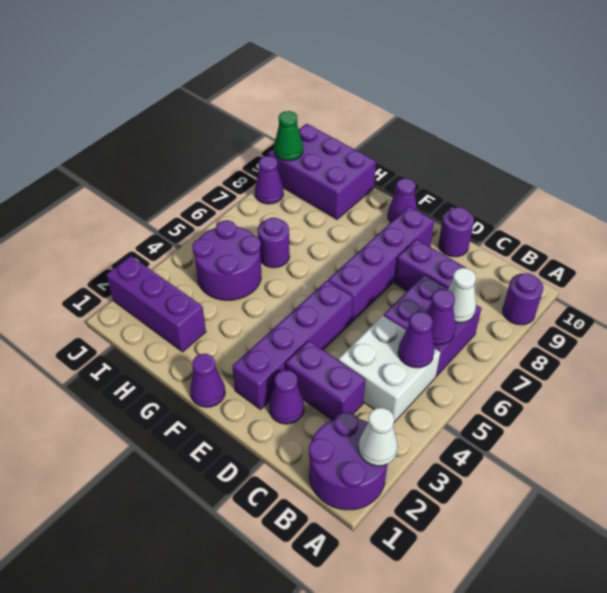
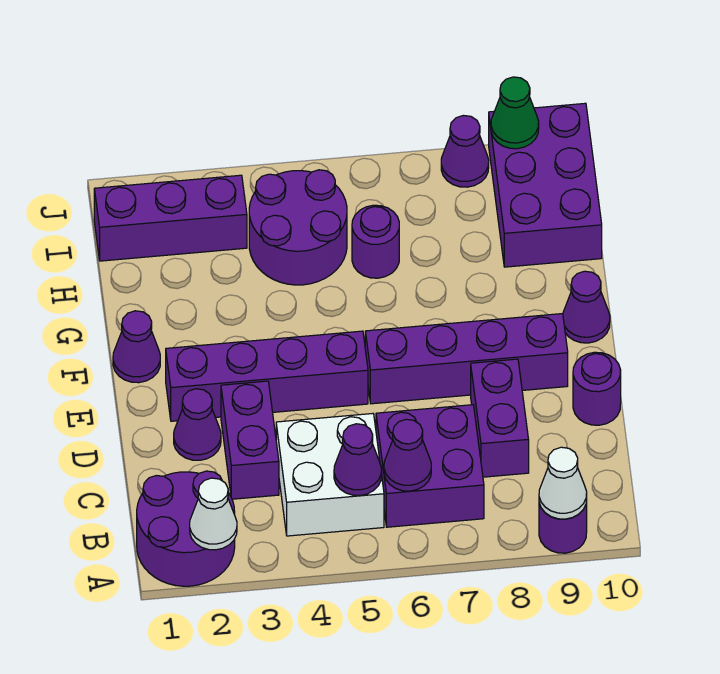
white cone B7 level 2 -> white cone A9 level 2
purple brick H2:J2 level 1 -> purple brick I1:I3 level 1

